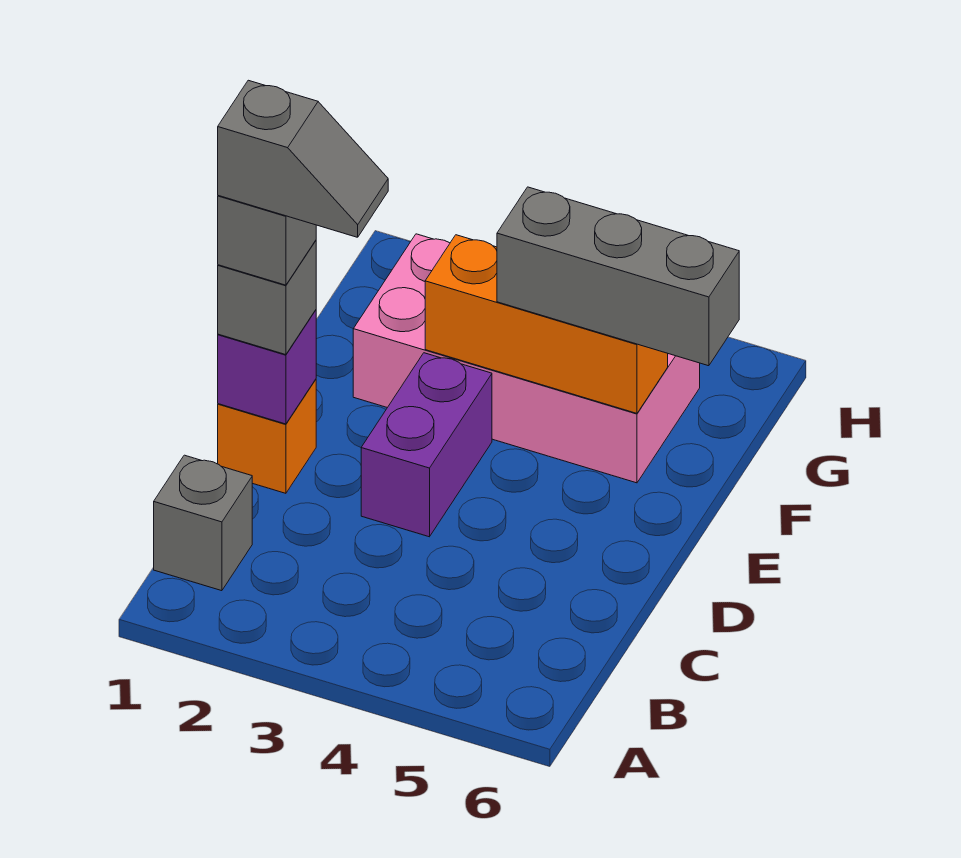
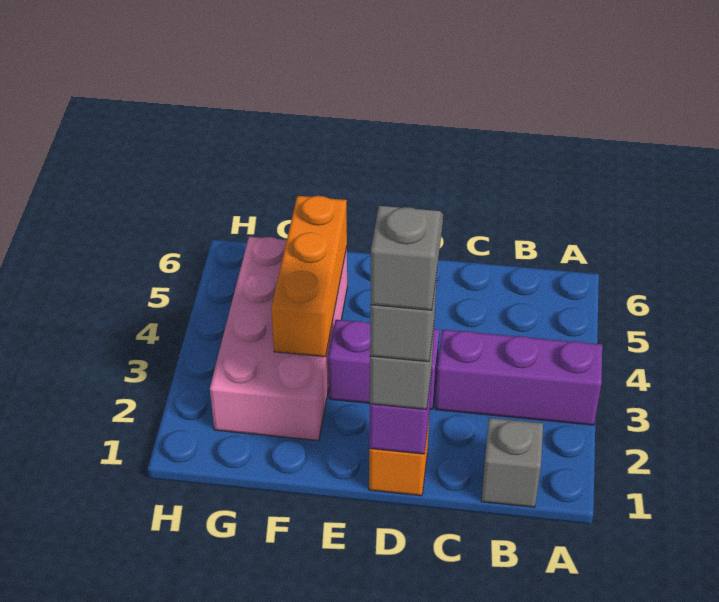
none -> purple brick A3:C3 level 1
grey brick F4:F6 level 3 -> none

